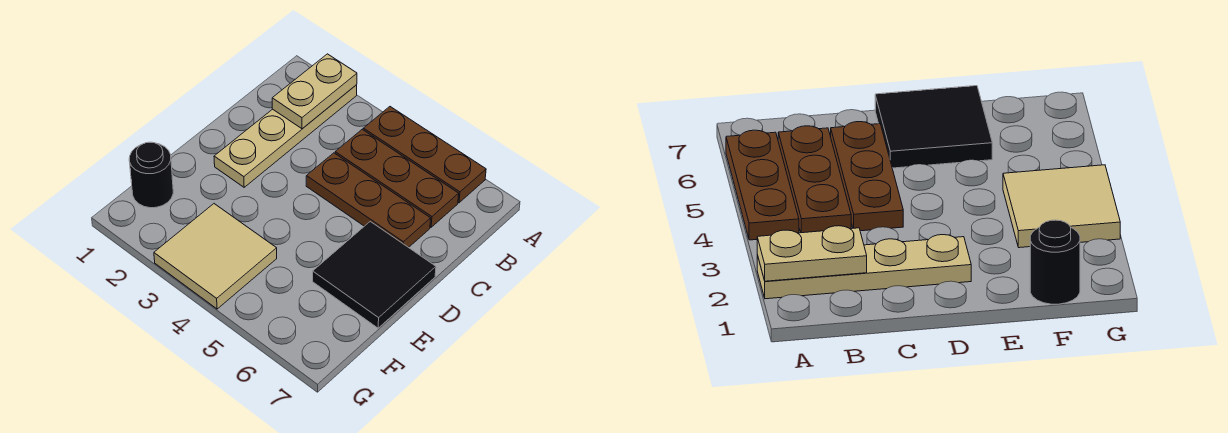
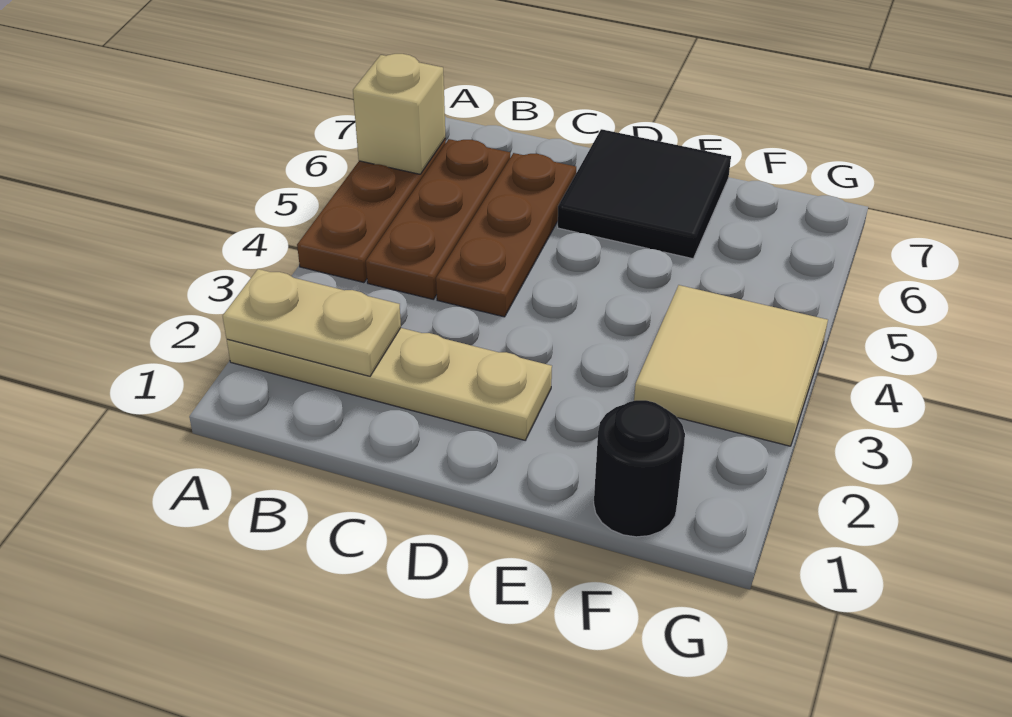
none -> tan brick A6 level 2

